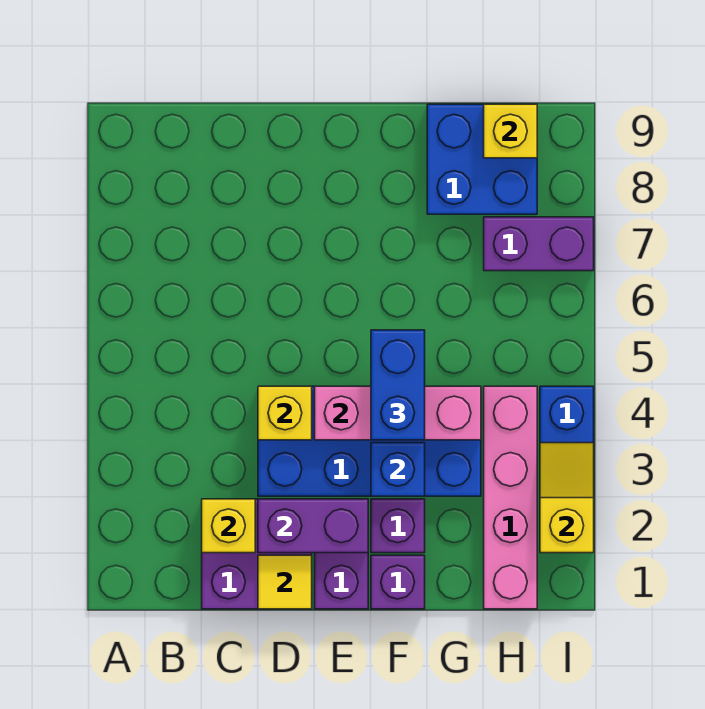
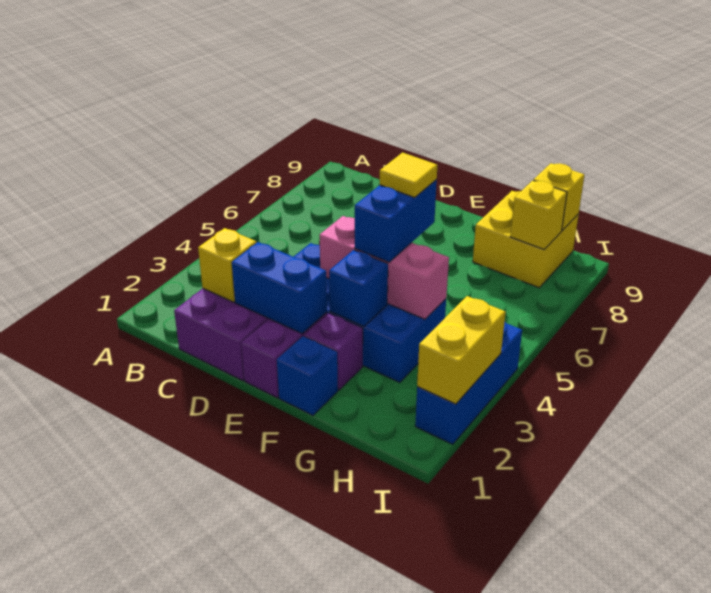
yellow tile D1 level 2 -> yellow tile F5 level 4
purple brick D2:E2 level 2 -> blue brick D2:E2 level 2
yellow brick D4 level 2 -> yellow brick H8 level 2
purple brick F1 level 1 -> blue brick F1 level 1
blue brick G8:H9 level 1 -> yellow brick G8:H9 level 1
pink brick H1:H4 level 1 -> none
purple brick H7:I7 level 1 -> none
yellow slope I2:I3 level 2 top 2 -> yellow brick I2:I3 level 2

